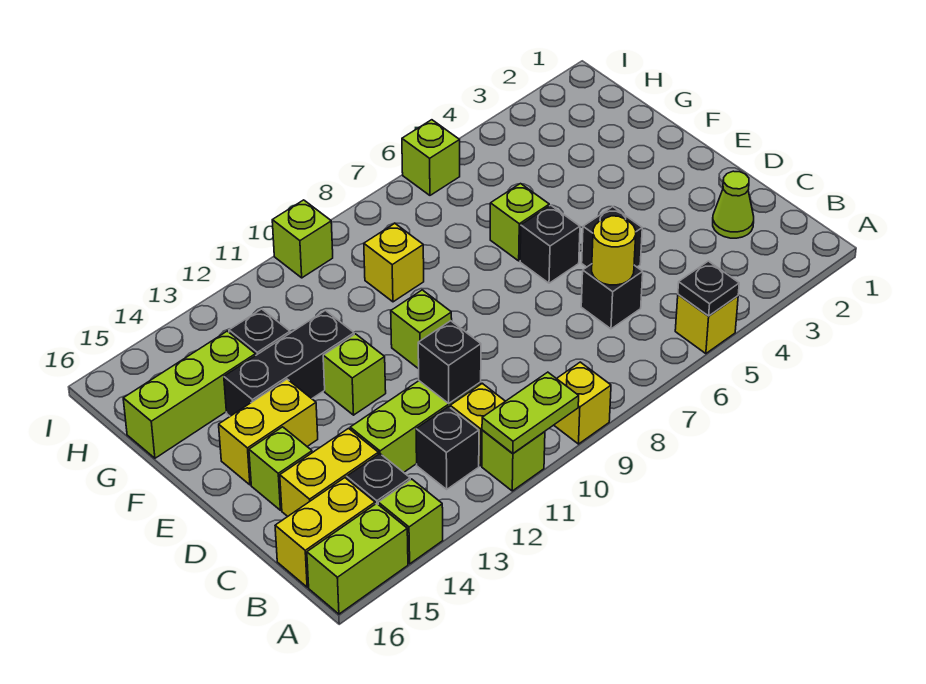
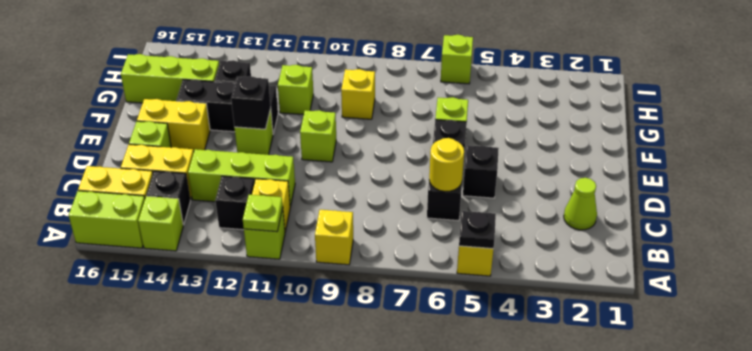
lime plate A10:A11 level 2 -> lime plate A11 level 2
black brick C11 level 2 -> black brick E12 level 2
lime brick I10 level 1 -> lime brick G11 level 1

